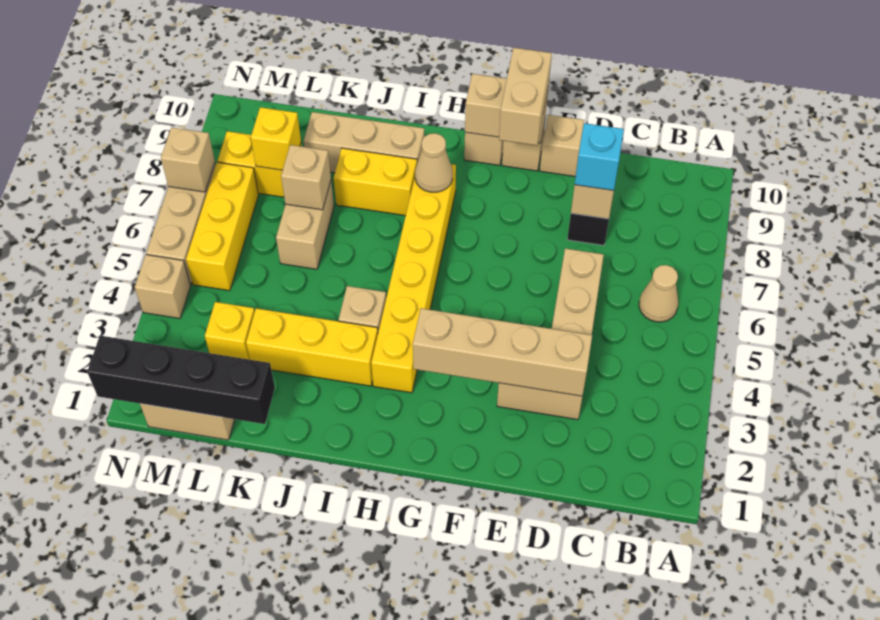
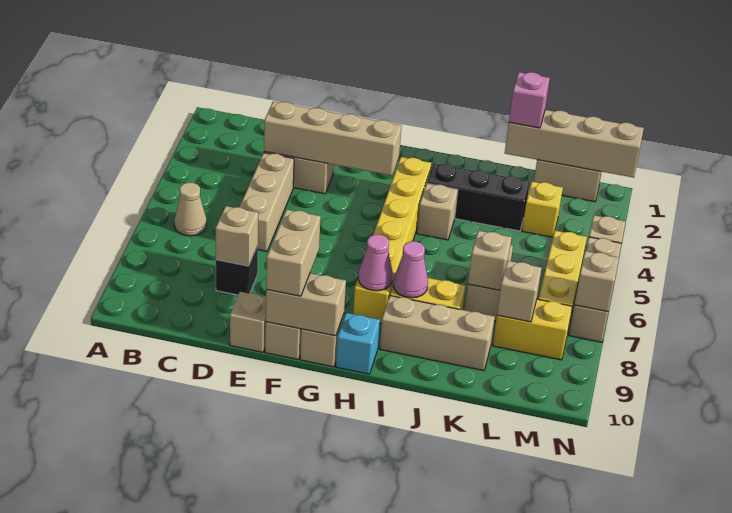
cyan brick D8 level 3 -> cyan brick H10 level 1
tan cone H8 level 2 -> pink cone H8 level 2
yellow brick I3:K3 level 1 -> black brick I3:K3 level 1
none -> pink cone I8 level 2
black brick K1:N1 level 2 -> tan brick K1:N1 level 2
none -> pink brick K1 level 3
yellow brick L8 level 2 -> tan brick L8 level 2

